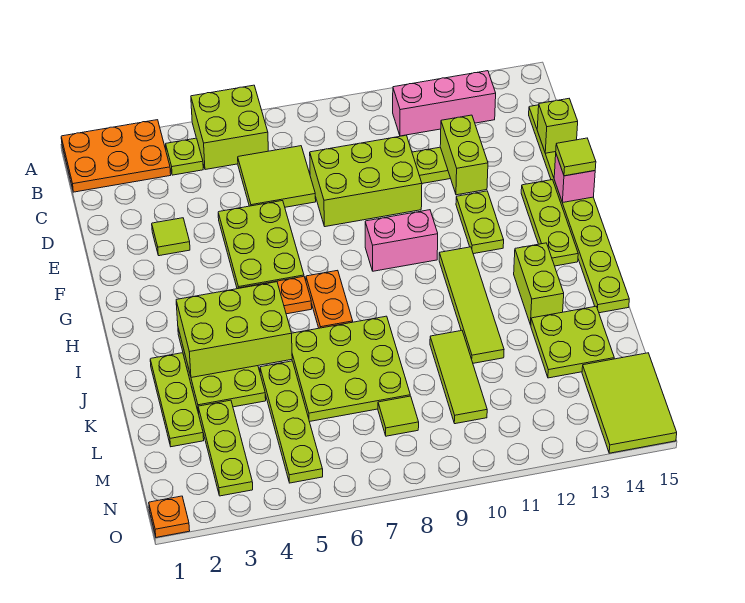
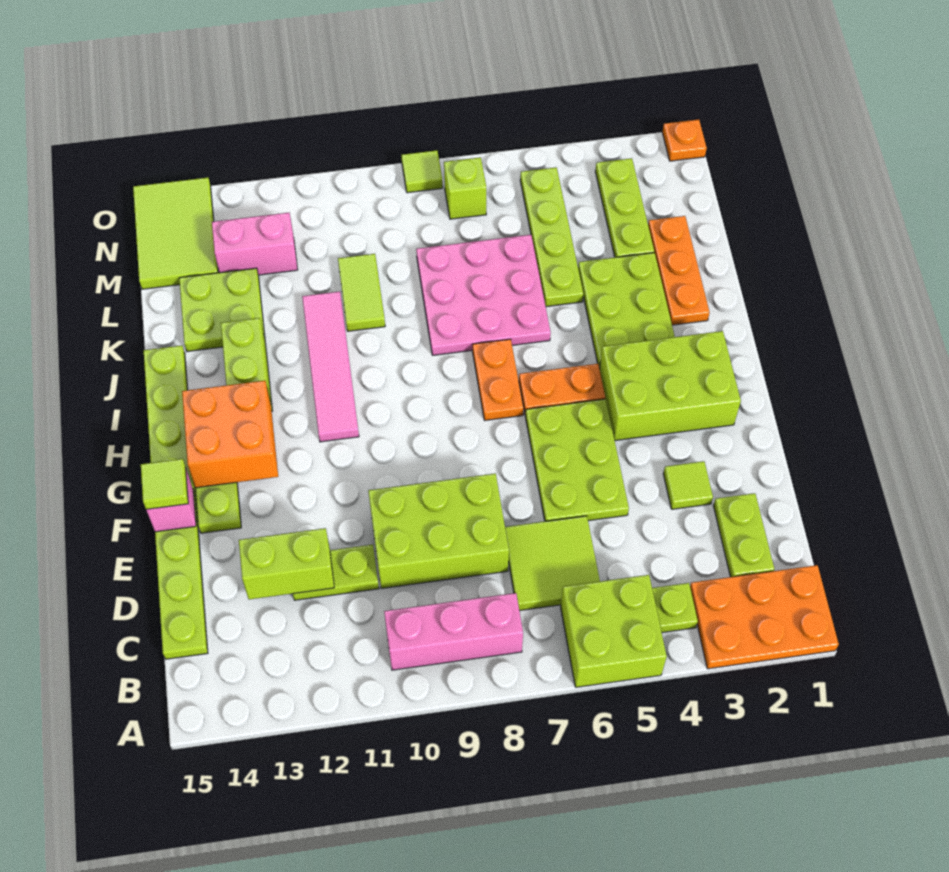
pink brick B11:B13 level 1 -> pink brick B8:B10 level 1
lime brick D12:E12 level 2 -> lime brick D12:D13 level 2
lime brick D15 level 2 -> lime brick N7 level 1
lime plate F12:G12 level 1 -> lime plate C2:D2 level 1
pink brick G9:G10 level 1 -> pink brick M12:M13 level 1
none -> orange brick G13:H14 level 2
lime tile H11:K11 level 1 -> pink tile H11:K11 level 1
lime brick I3:J5 level 2 -> lime brick G2:H4 level 1
lime plate J2:L2 level 1 -> orange plate J2:L2 level 1
lime plate J6:L8 level 1 -> pink plate J6:L8 level 1
lime tile K10:M10 level 1 -> lime tile K10:L10 level 1
lime tile M8 level 1 -> lime tile O8 level 1

